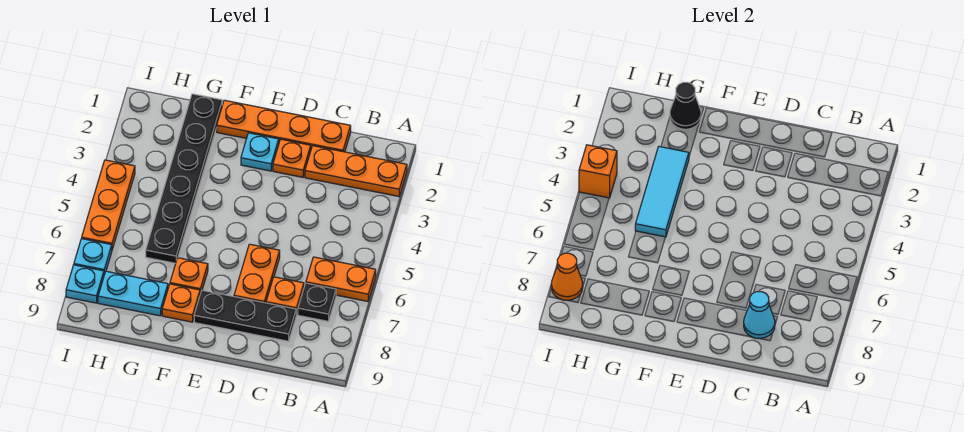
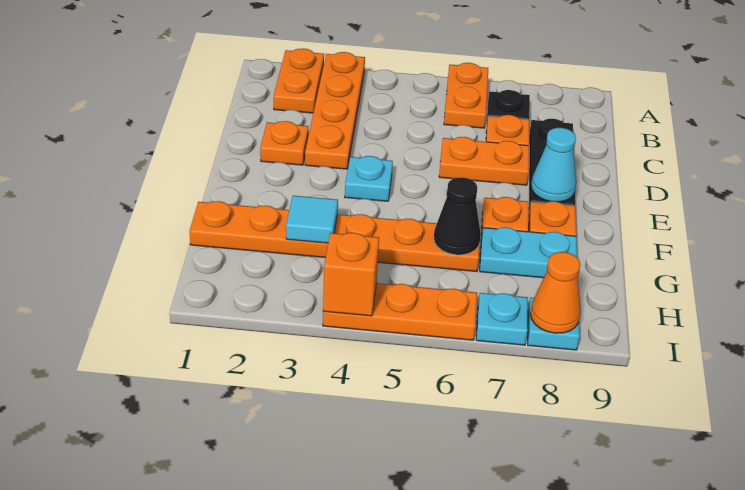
orange plate A2:C2 level 1 -> orange plate A2:B2 level 1
orange plate C1:F1 level 1 -> orange plate A3:D3 level 1
cyan cone C8 level 2 -> cyan cone E8 level 2
cyan plate E2 level 1 -> cyan plate E4 level 1
black plate G1:G6 level 1 -> orange plate G1:G6 level 1
black cone G1 level 2 -> black cone G6 level 2
cyan tile G3:G5 level 2 -> cyan tile G3 level 2
cyan plate G8:H8 level 1 -> cyan plate G7:G8 level 1

